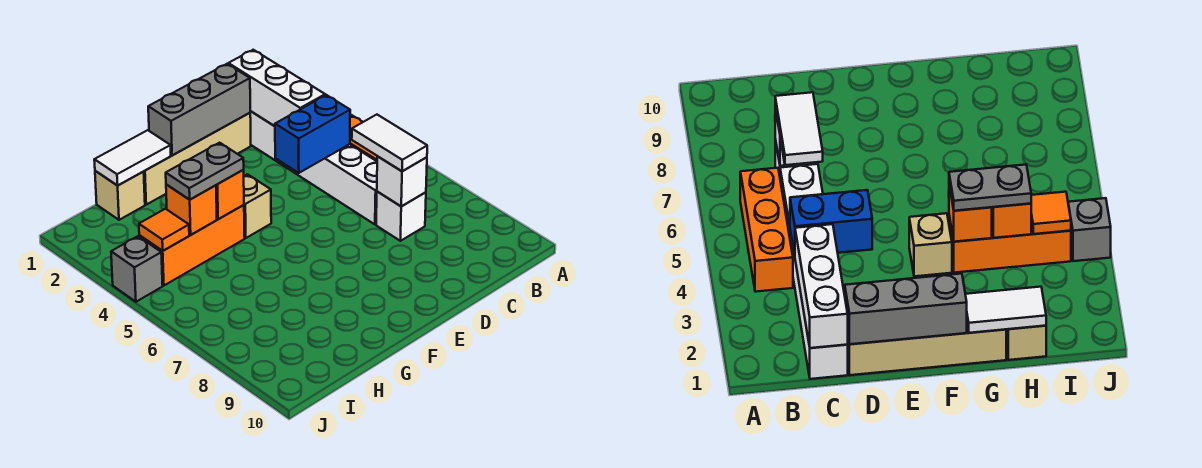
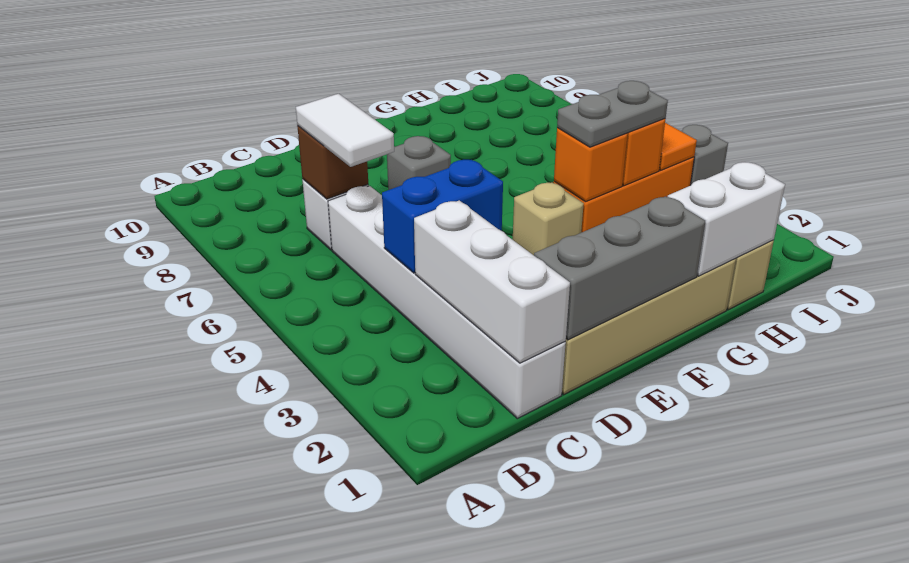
orange brick B4:B6 level 1 -> none
white brick C7 level 2 -> brown brick C7 level 2
none -> grey brick E7 level 1
white tile G1:H1 level 2 -> white brick G1:H1 level 2

